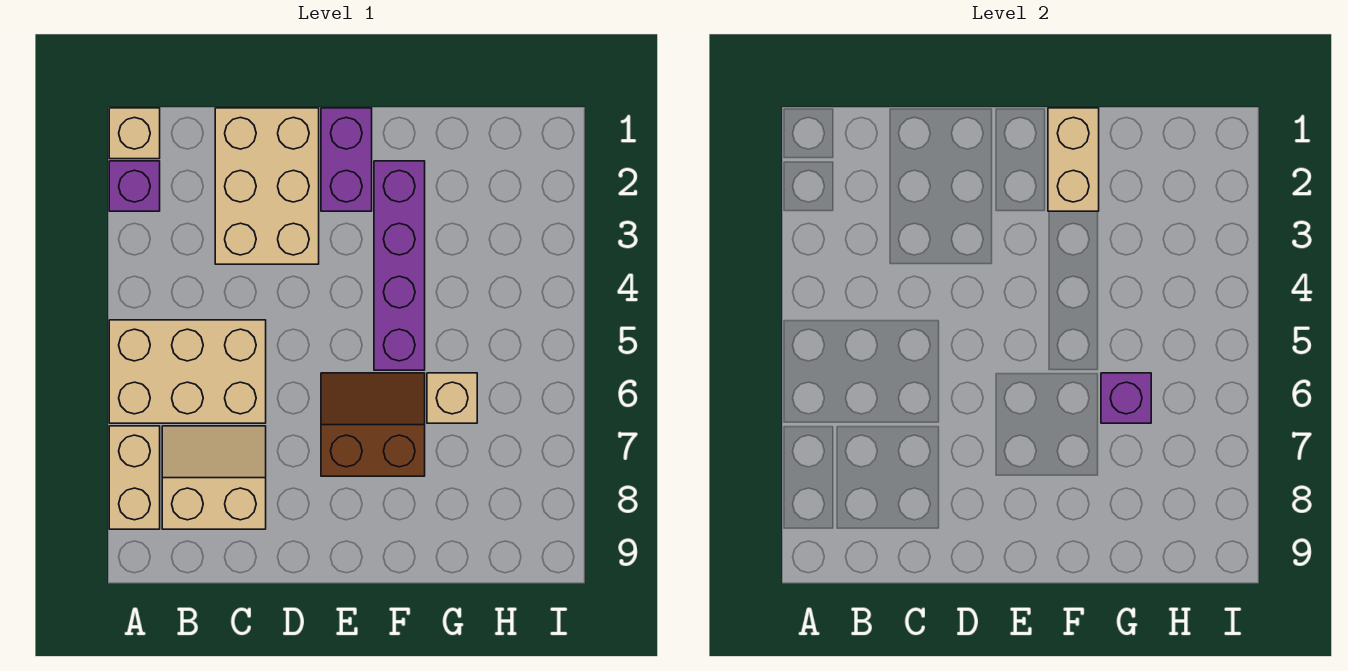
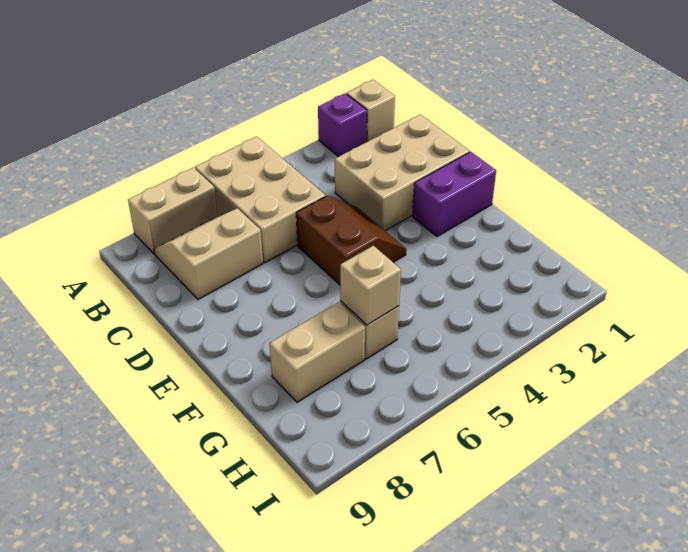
tan slope B7:C8 level 1 top 8 -> tan slope B7:C8 level 1 top C
brown slope E6:F7 level 1 top 7 -> brown slope D4:E5 level 1 top 5
tan brick F1:F2 level 2 -> tan brick G7:G8 level 1
purple brick F2:F5 level 1 -> none
purple brick G6 level 2 -> tan brick G6 level 2

